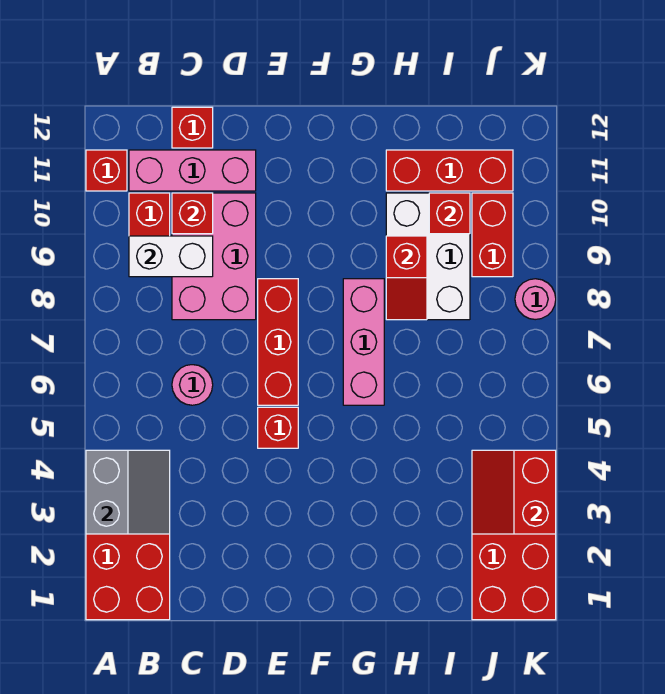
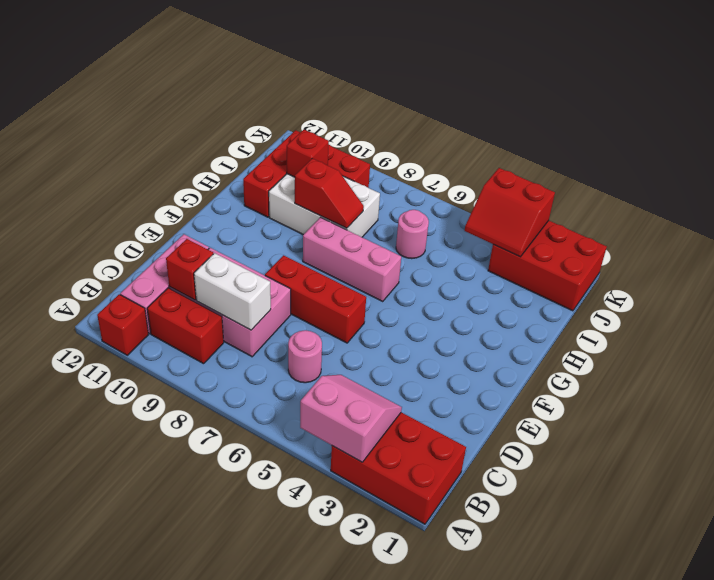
grey slope A3:B4 level 2 top A -> pink slope A3:B4 level 2 top A
white brick B9:C9 level 2 -> white brick C8:C9 level 2
red brick C12 level 1 -> none
red brick E5 level 1 -> none
pink round brick K8 level 1 -> pink round brick I6 level 1

